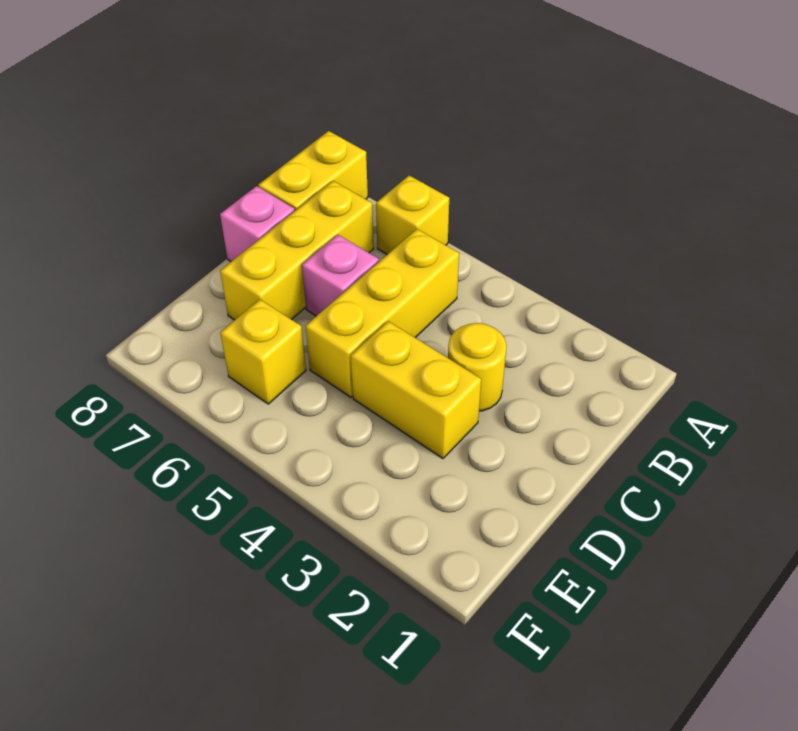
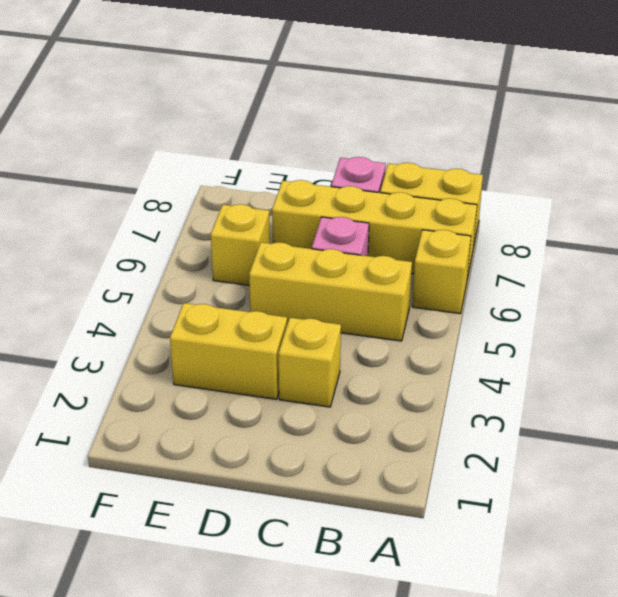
yellow brick B7:D7 level 1 -> yellow brick A7:D7 level 1
yellow round brick C3 level 1 -> yellow brick C3 level 1
yellow brick D3:D4 level 1 -> yellow brick D3:E3 level 1

